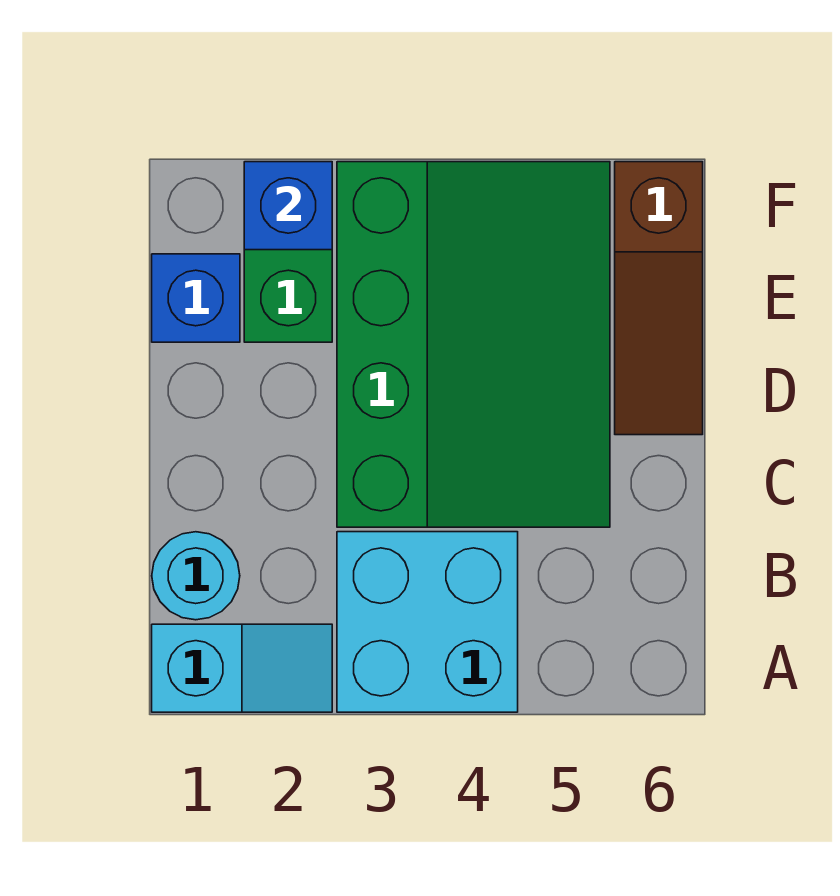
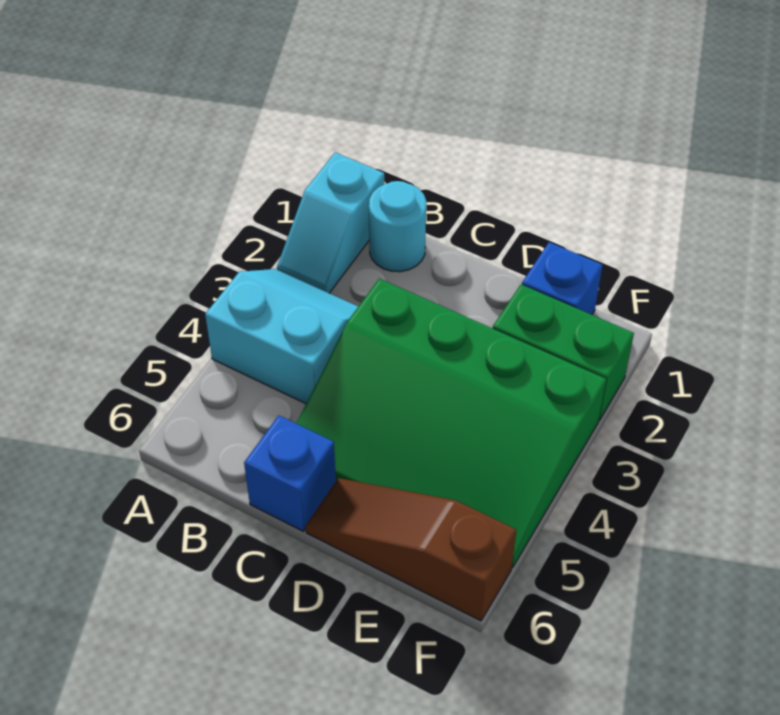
cyan brick A3:B4 level 1 -> cyan slope A3:B4 level 1 top 4
blue brick F2 level 2 -> blue brick C6 level 1

